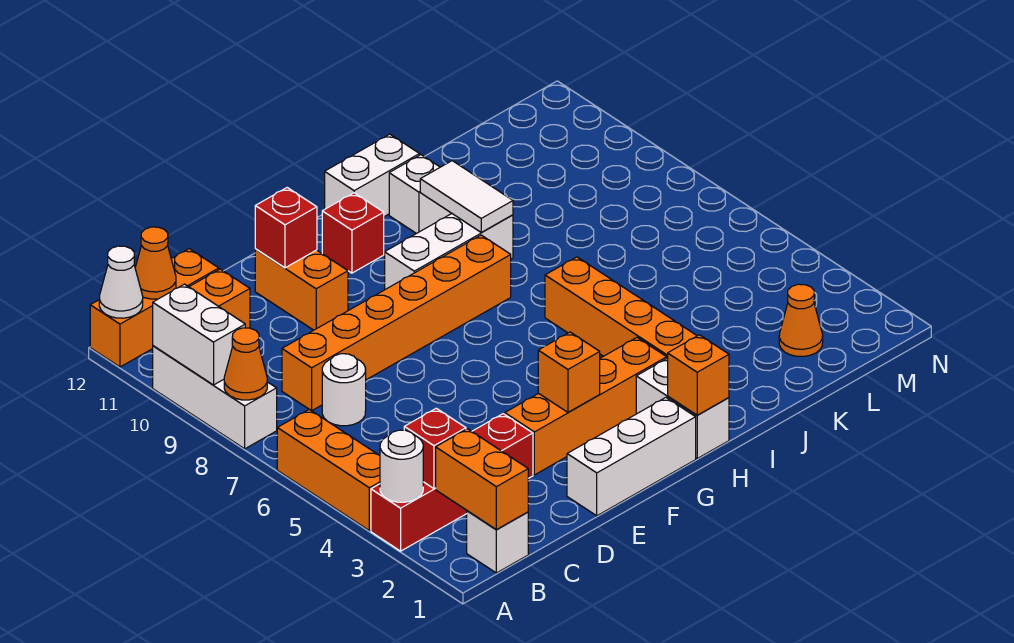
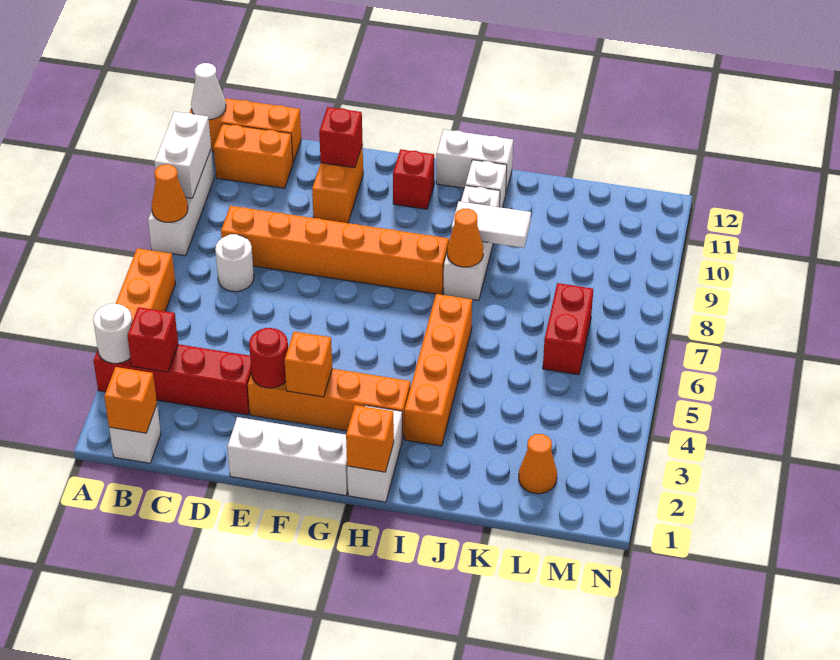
orange brick B1:B2 level 2 -> orange brick B1 level 2
orange cone B12 level 2 -> orange cone I8 level 2
none -> red round brick E3 level 2
white brick G9:I9 level 1 -> white brick I8:I10 level 1
white tile I9:I10 level 2 -> white tile I9:J9 level 2
none -> red brick L6:L7 level 1

